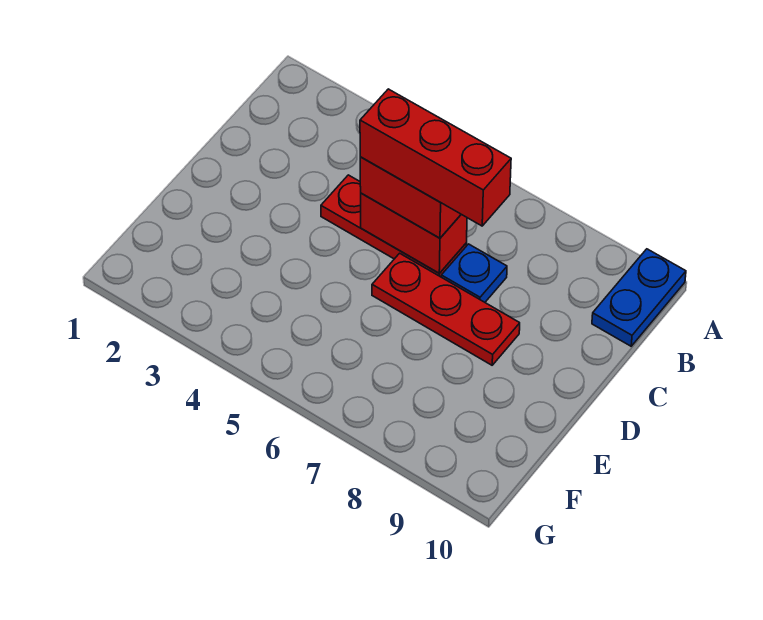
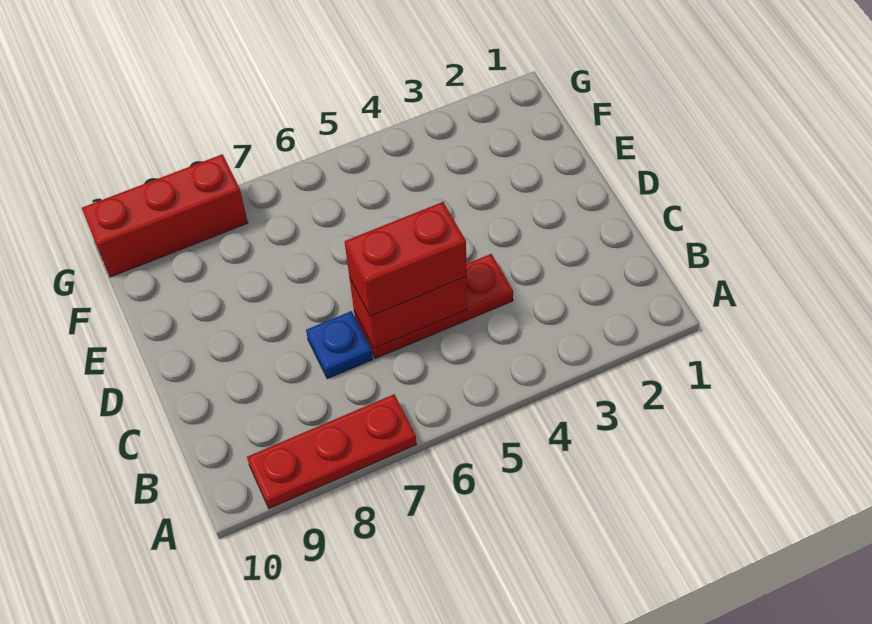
blue plate A10:B10 level 1 -> none
red brick C5:C7 level 4 -> red brick G8:G10 level 1
red plate D6:D8 level 1 -> red plate A7:A9 level 1

